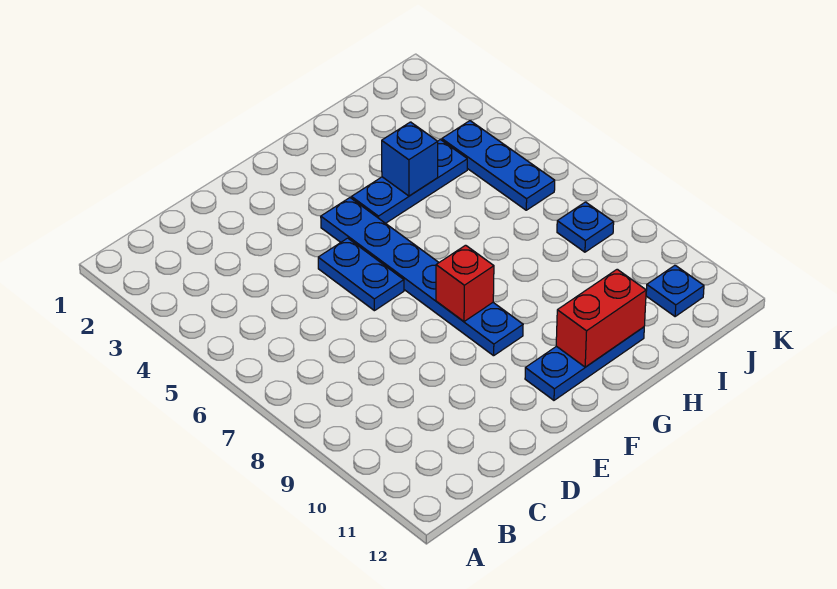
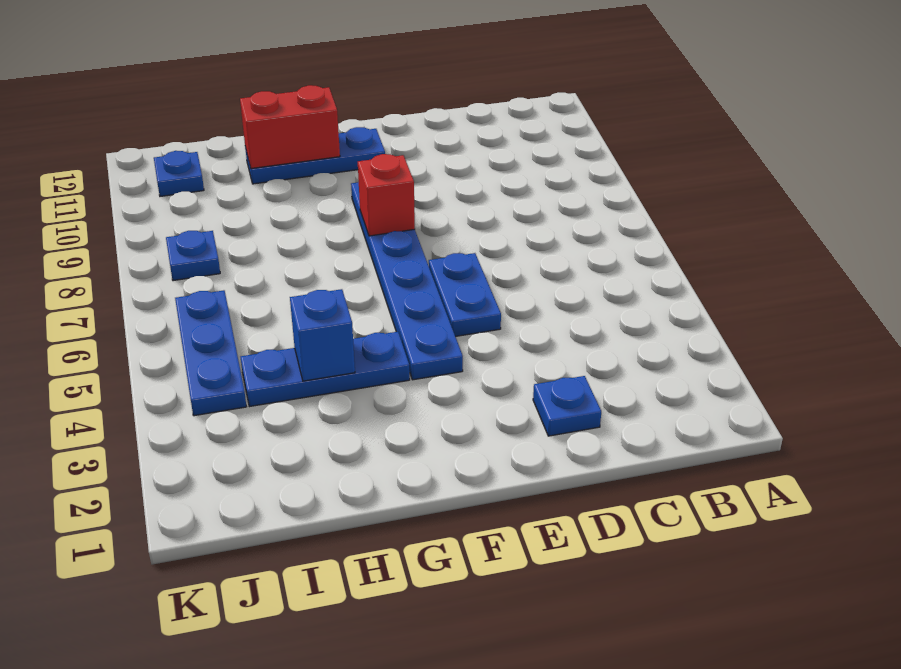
none -> blue plate D2 level 1

